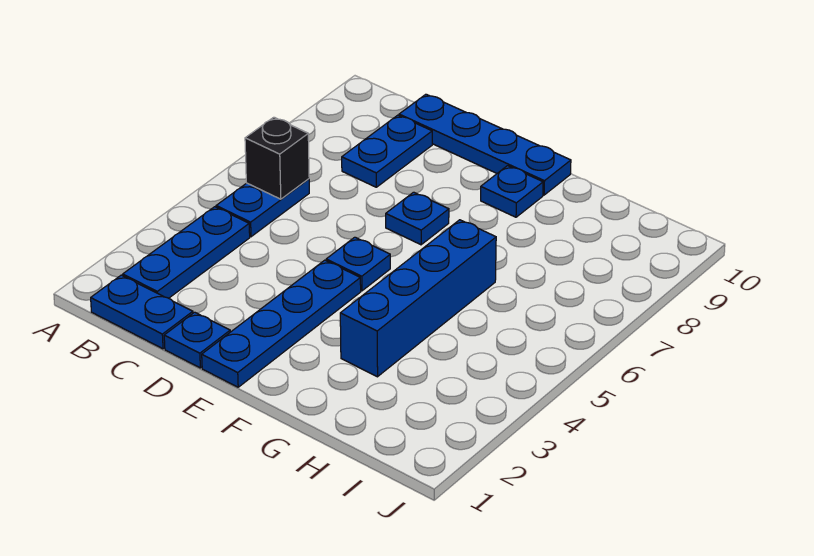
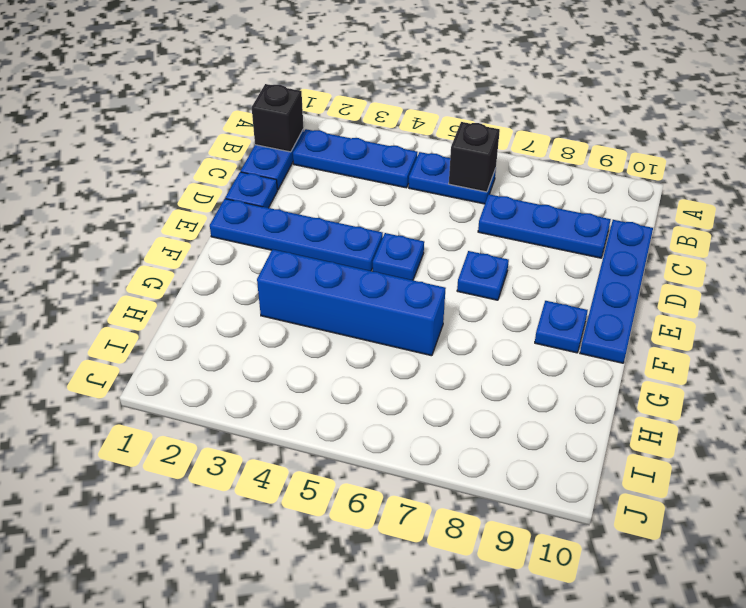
none -> black brick B1 level 2
blue plate C8:C9 level 1 -> blue plate C7:C9 level 1

